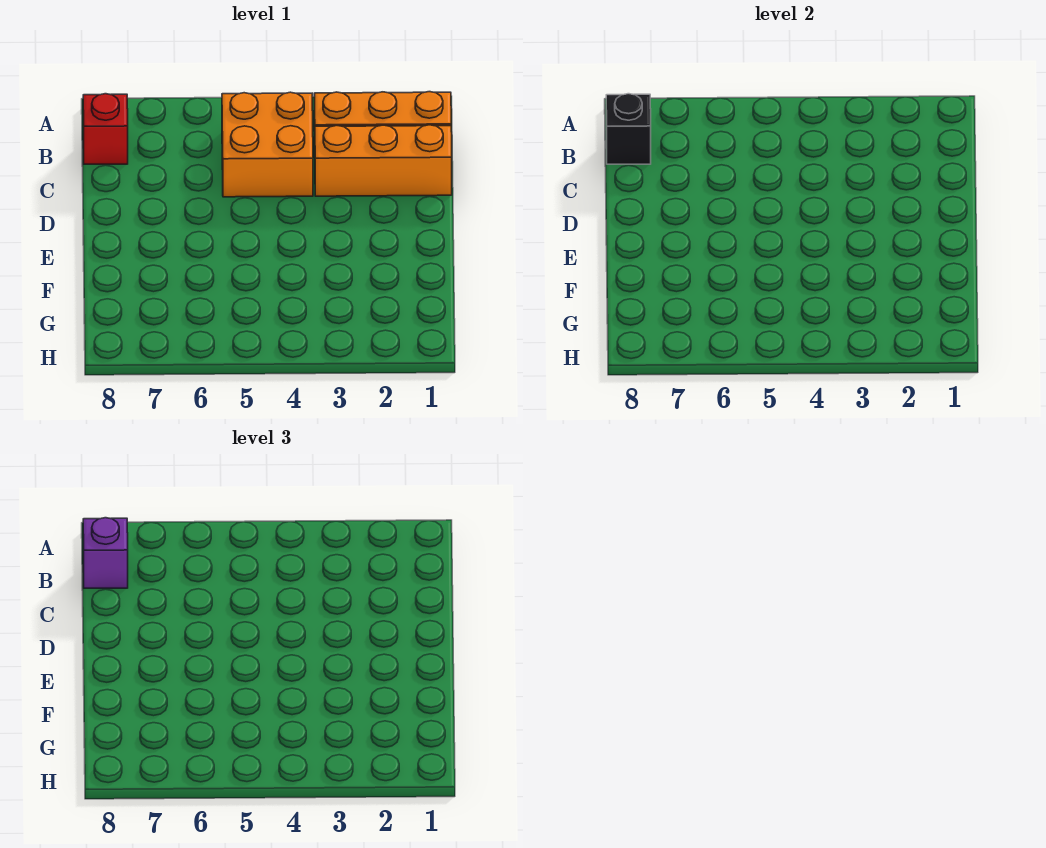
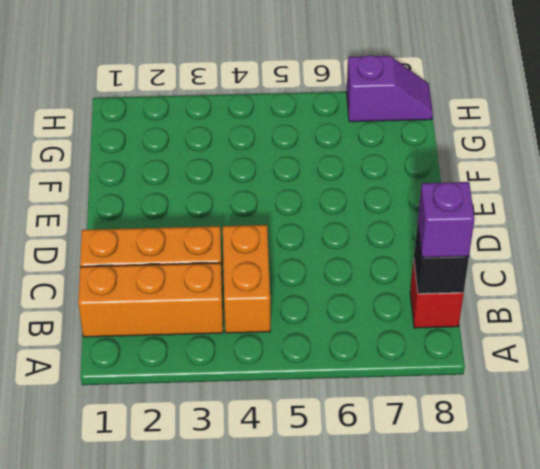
orange brick B4:C5 level 1 -> orange brick B4:C4 level 1
none -> purple slope H7:H8 level 1 top 7

